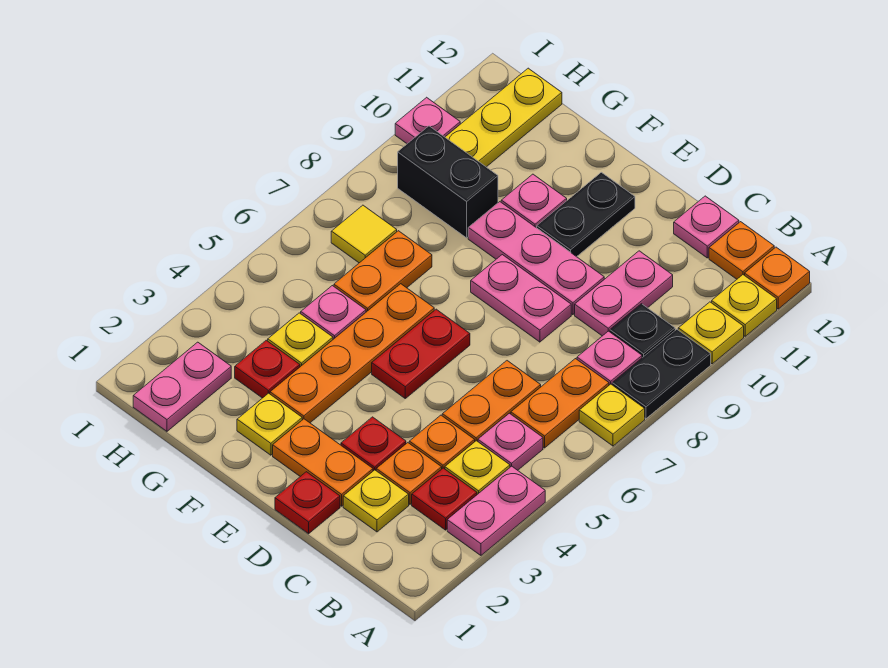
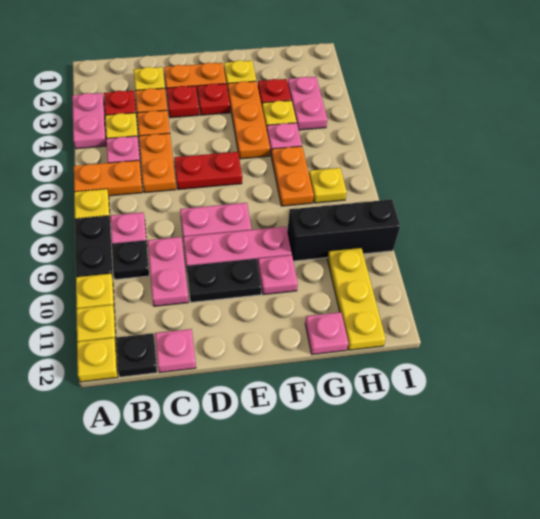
orange plate A12 level 1 -> yellow plate A12 level 1
orange plate B6:B7 level 1 -> orange plate A6:B6 level 1
orange plate B12 level 1 -> black plate B12 level 1
red plate D1 level 1 -> red plate E3 level 1
red plate E5:E6 level 1 -> red plate D6:E6 level 1
black plate E10:E11 level 1 -> black plate D10:E10 level 1
orange plate F3:F6 level 1 -> orange plate F3:F5 level 1
black brick G9:H9 level 1 -> black brick G9:I9 level 1
pink plate H1:H2 level 1 -> pink plate H3:H4 level 1
yellow tile H7 level 1 -> yellow plate H7 level 1
pink plate I10 level 1 -> pink plate G12 level 1

